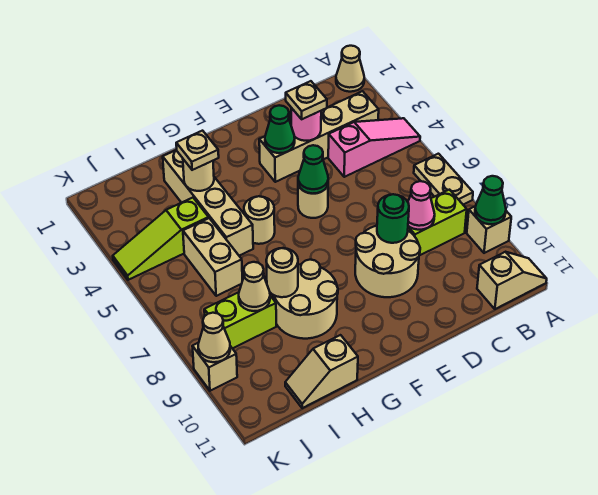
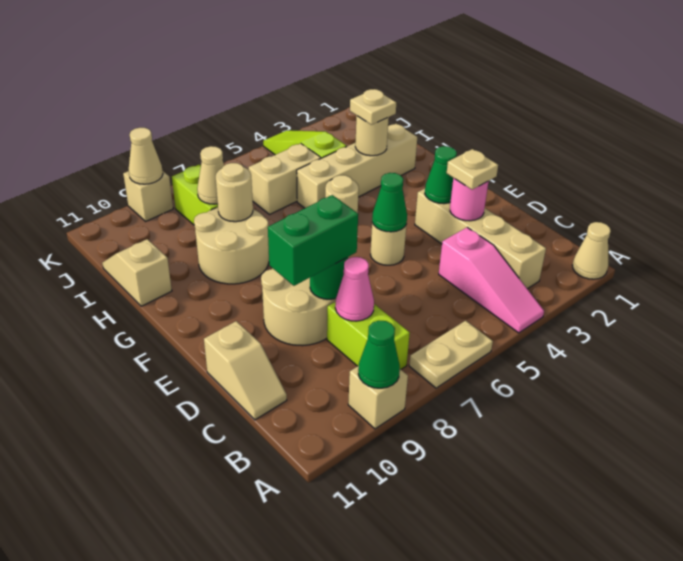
tan slope A11:B11 level 1 top B -> tan slope C11:D11 level 1 top D
none -> green brick D8:D9 level 3

